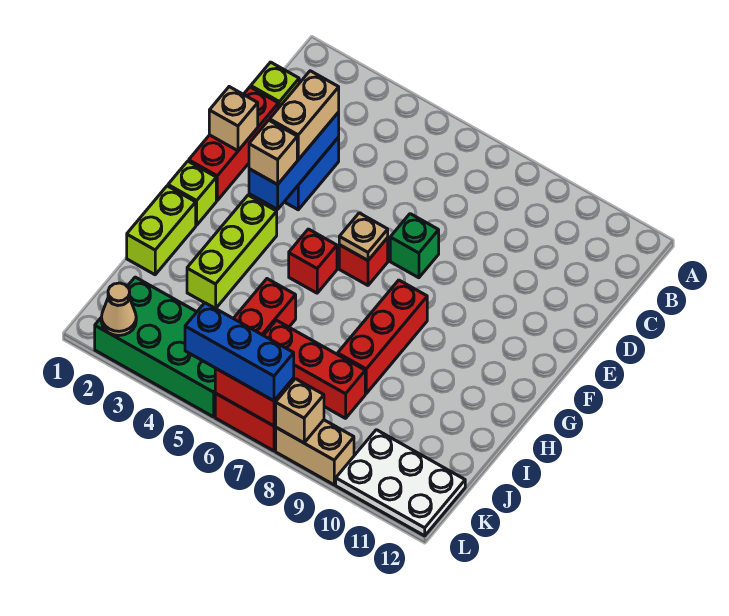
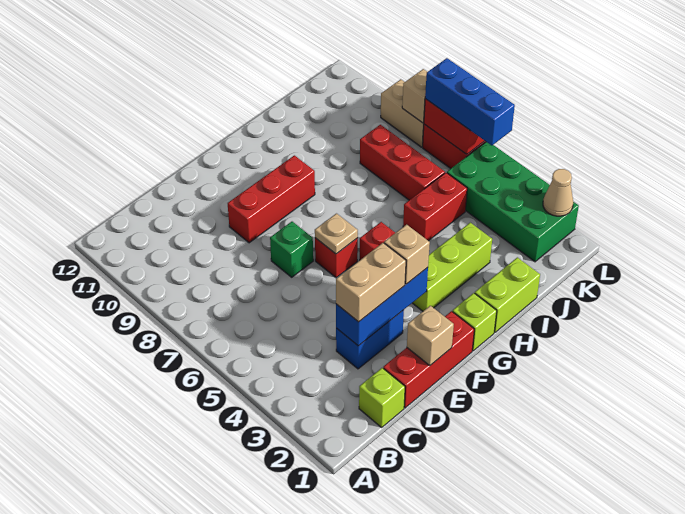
red brick G8:I8 level 1 -> red brick E9:G9 level 1
white plate K10:L12 level 1 -> none

